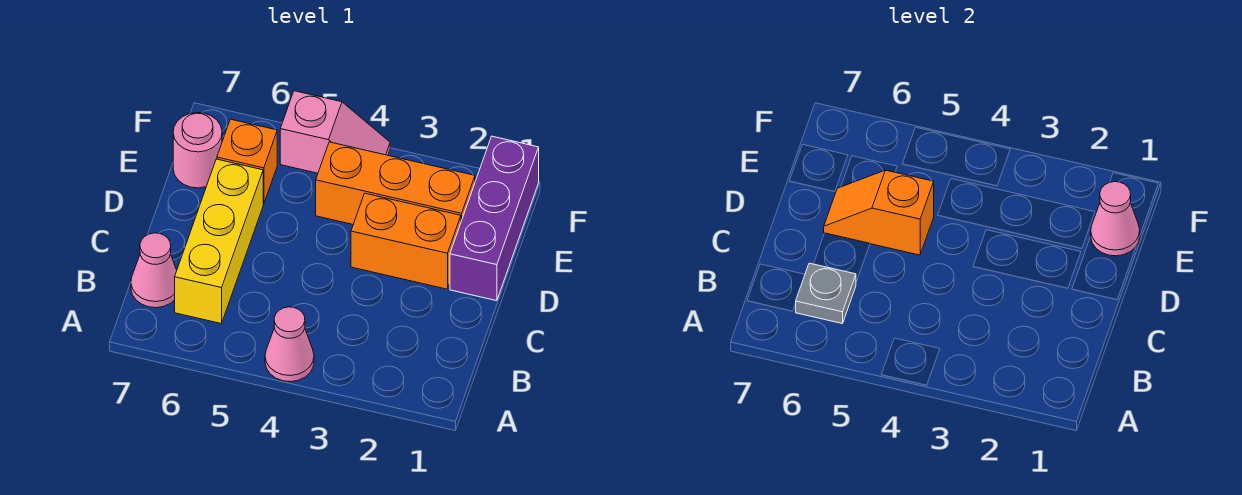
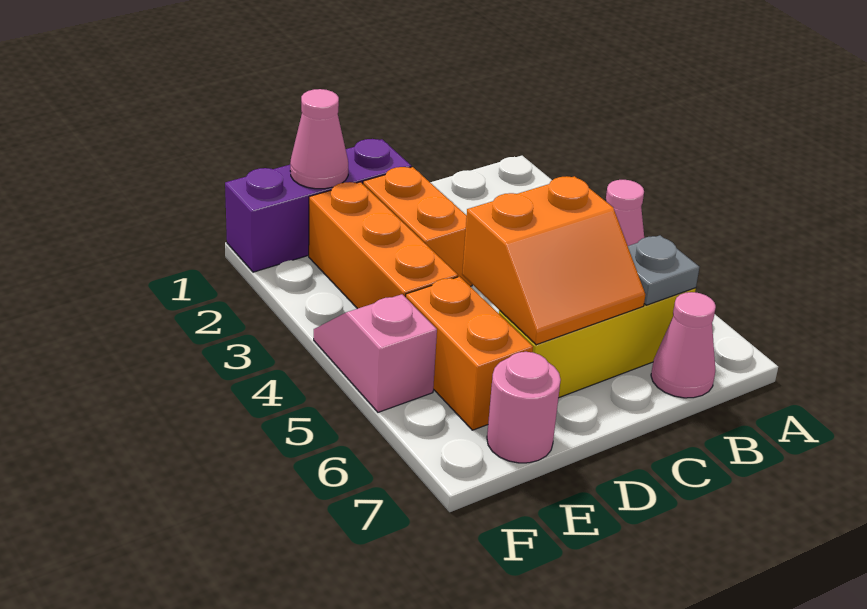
orange slope D5:D6 level 2 top 5 -> orange slope C5:D6 level 2 top 5
orange brick E6 level 1 -> orange brick E5:E6 level 1

